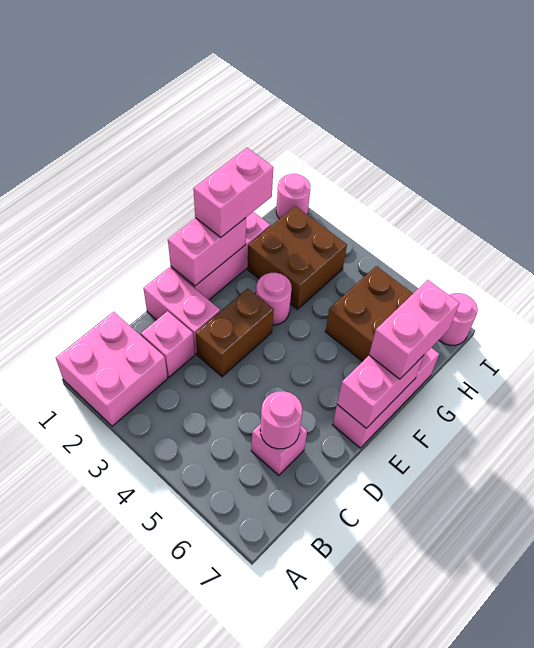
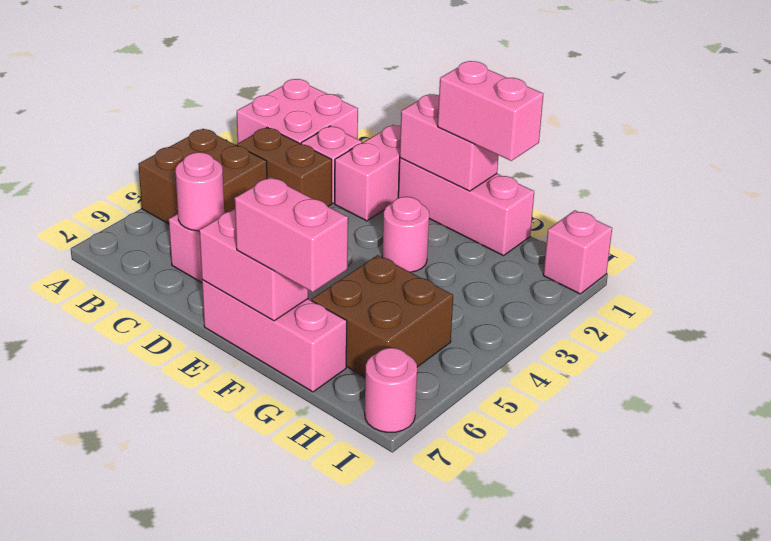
brown brick D3:E3 level 1 -> brown brick B3:C3 level 1
brown brick G2:H3 level 1 -> brown brick A4:B5 level 1
pink round brick I1 level 1 -> pink brick I1 level 1

